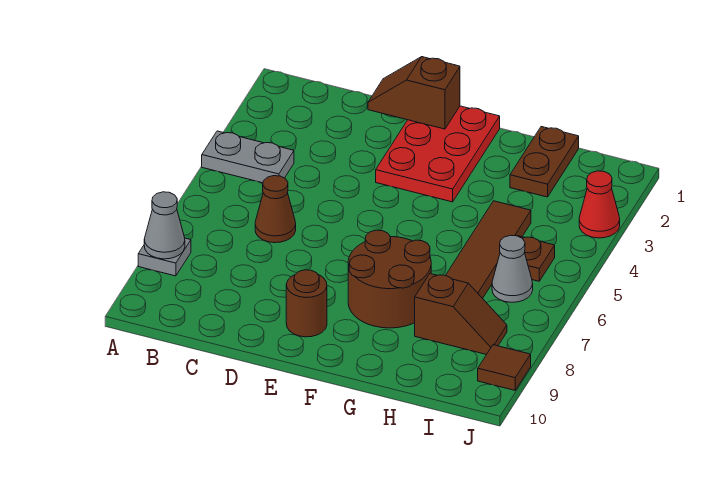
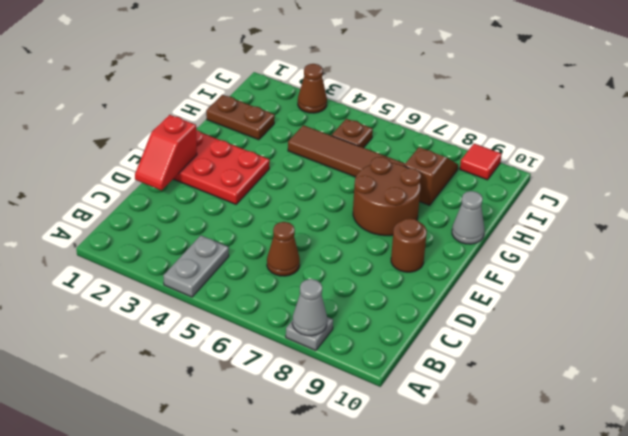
brown slope D1:E1 level 2 top E -> red slope D1:E1 level 2 top E
grey cone I6 level 1 -> grey cone G10 level 1
red cone J3 level 1 -> brown cone J3 level 1
brown tile J9 level 1 -> red tile J9 level 1

